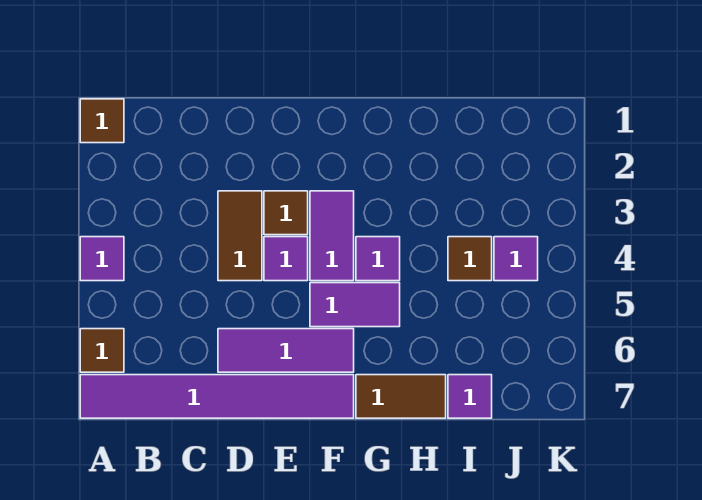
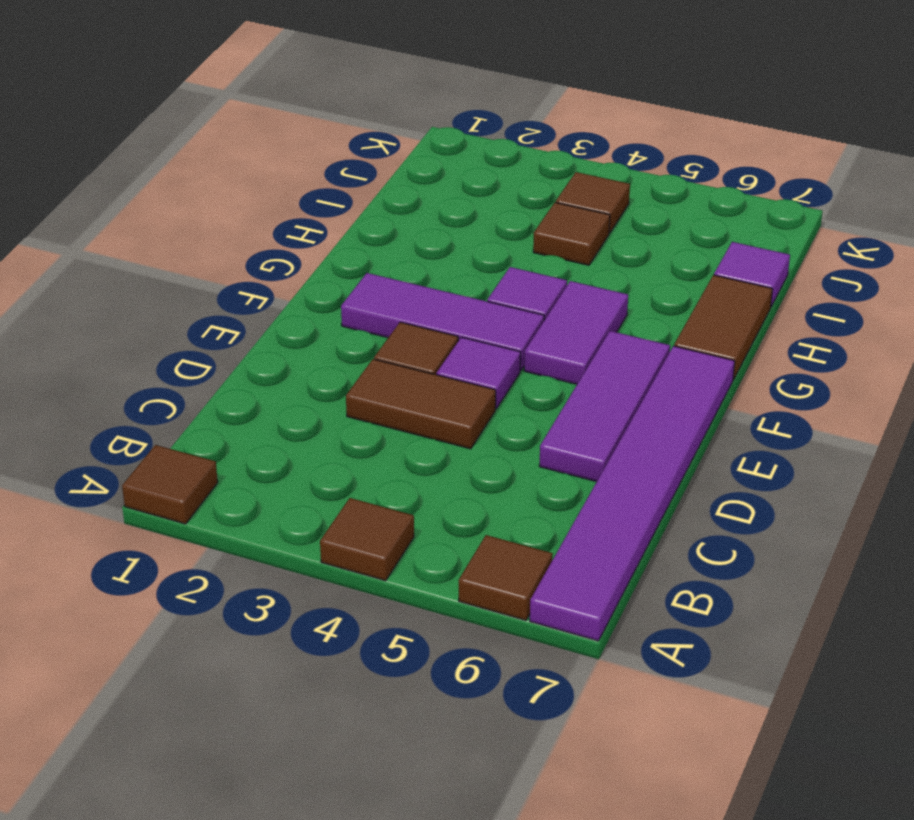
purple tile A4 level 1 -> brown tile A4 level 1
purple tile F3:F4 level 1 -> purple tile F2:F4 level 1
purple tile J4 level 1 -> brown tile J4 level 1

